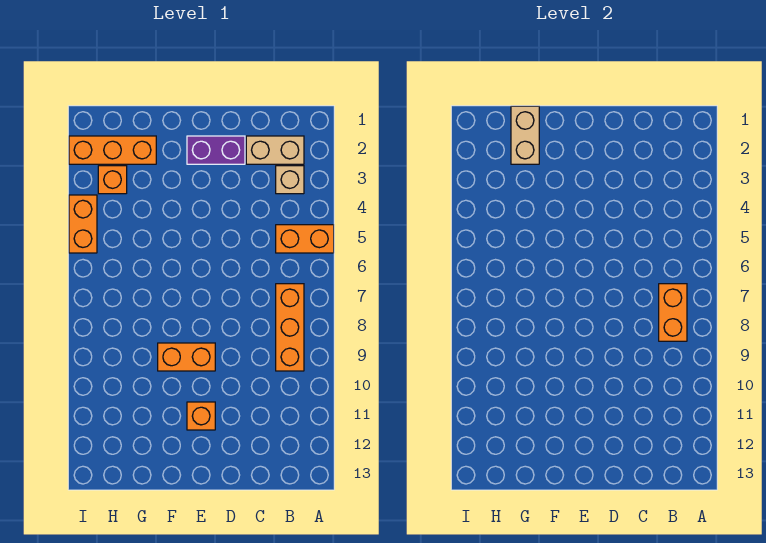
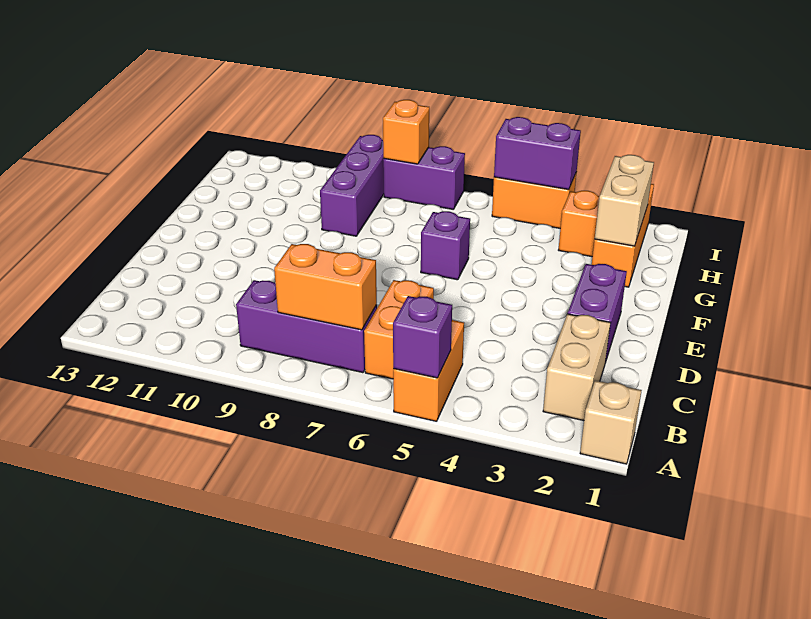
none -> purple brick A5 level 2
tan brick B3 level 1 -> tan brick A1 level 1
orange brick B7:B9 level 1 -> purple brick B7:B9 level 1
orange brick E9:F9 level 1 -> orange brick B6:C6 level 1
orange brick E11 level 1 -> orange brick I8 level 2
none -> purple brick F6 level 1
tan brick G1:G2 level 2 -> tan brick G2:H2 level 2
none -> purple brick G9:I9 level 1
none -> purple brick I4:I5 level 2
none -> purple brick I7:I8 level 1

